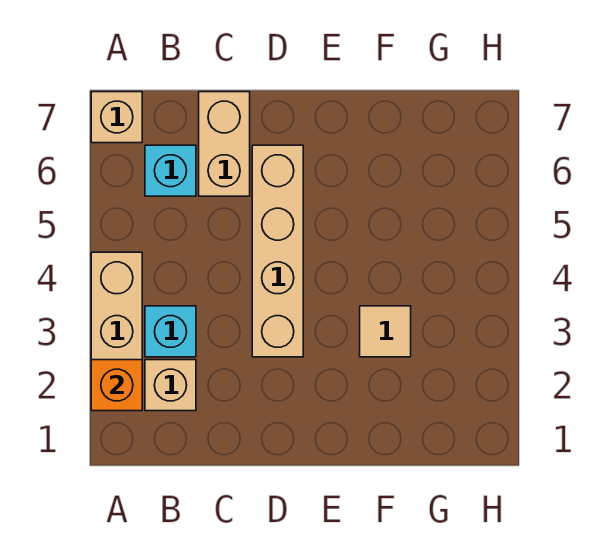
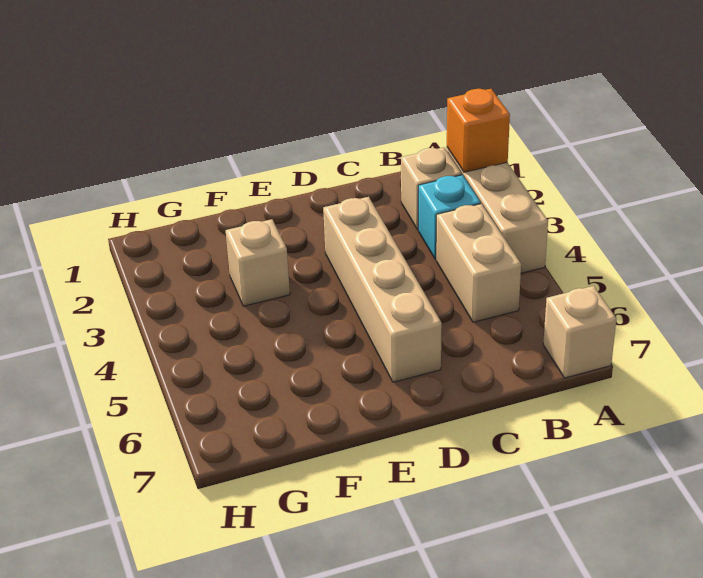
cyan brick B6 level 1 -> none
tan brick C6:C7 level 1 -> tan brick B4:B5 level 1
tan tile F3 level 1 -> tan brick F3 level 1

